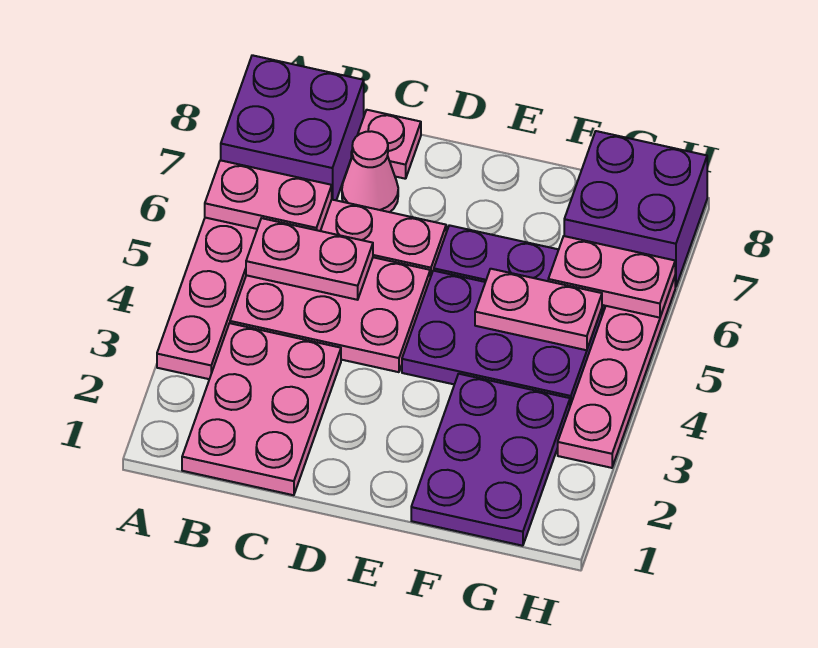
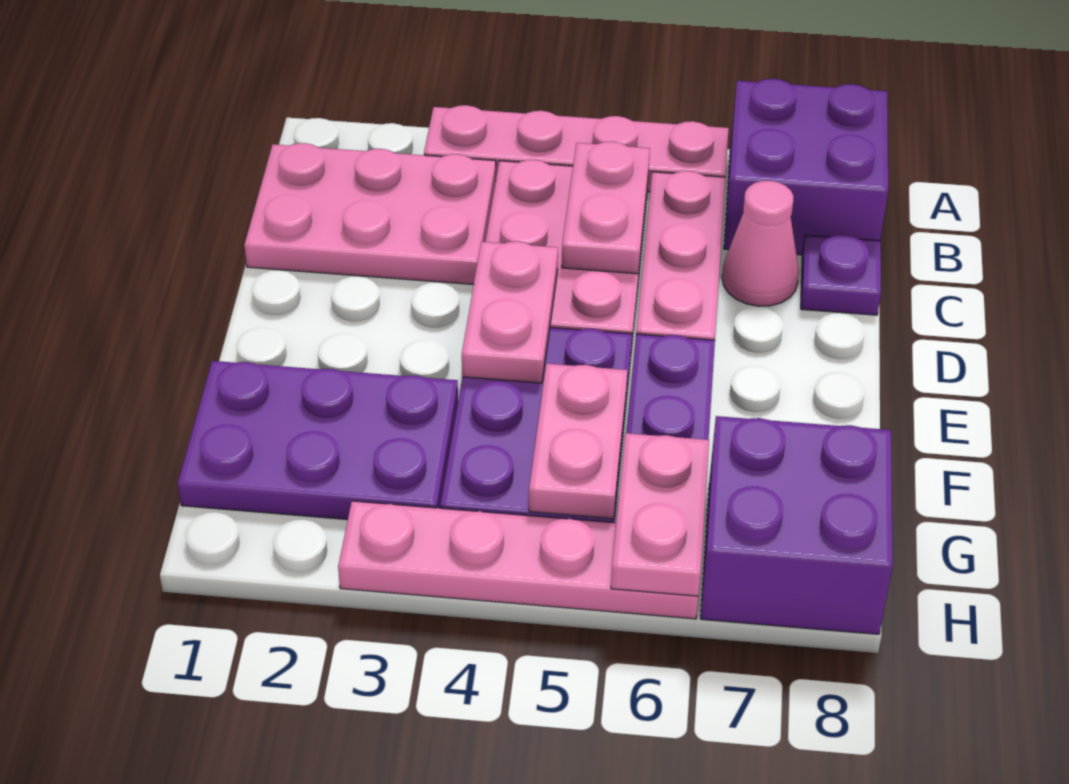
pink plate A6:B6 level 2 -> pink plate D4:E4 level 2
pink plate C8 level 1 -> purple plate C8 level 1

